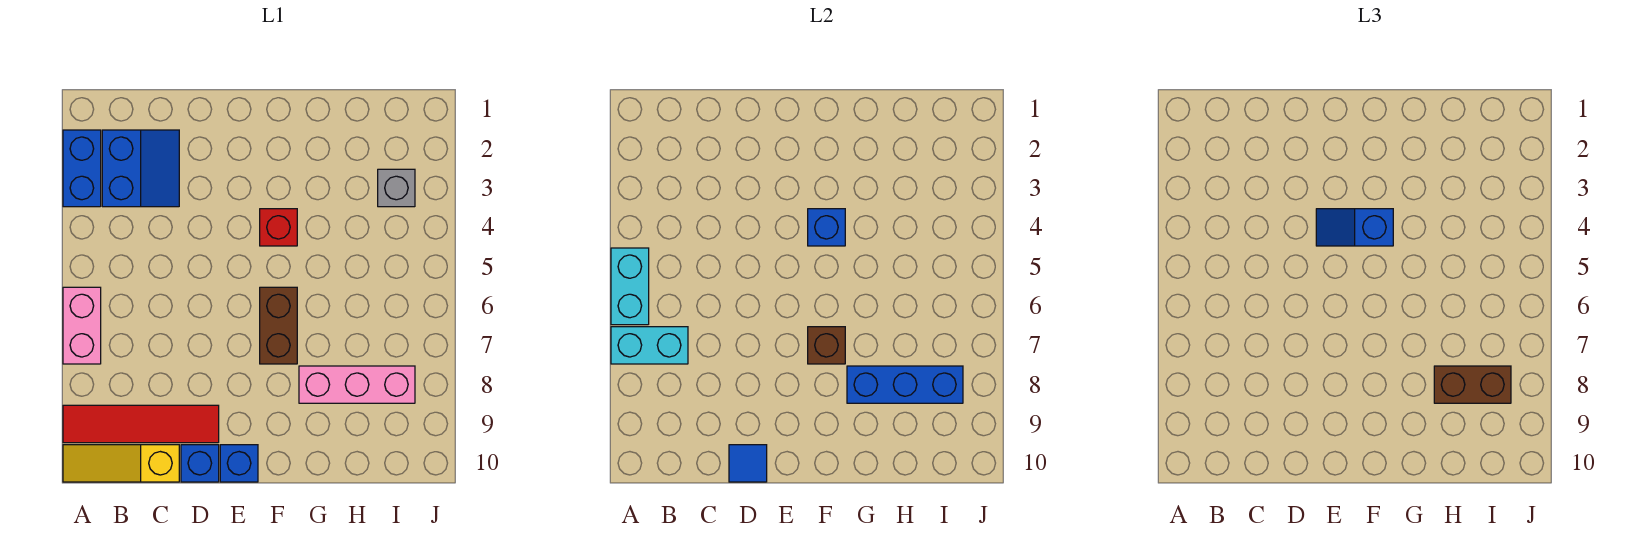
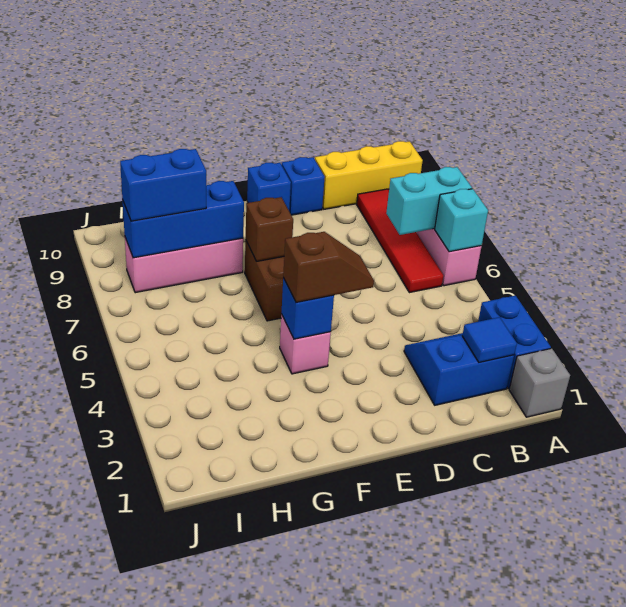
cyan brick A5:A6 level 2 -> cyan brick A6 level 2
red tile A9:D9 level 1 -> red tile B6:B9 level 1
yellow slope A10:C10 level 1 top C -> yellow brick A10:C10 level 1
blue slope B2:C3 level 1 top B -> blue slope B2:C3 level 1 top 2
blue tile D10 level 2 -> blue tile B2 level 2
blue slope E4:F4 level 3 top F -> brown slope E4:F4 level 3 top F
red brick F4 level 1 -> pink brick F4 level 1
brown brick H8:I8 level 3 -> blue brick H8:I8 level 3
grey brick I3 level 1 -> grey brick A1 level 1

